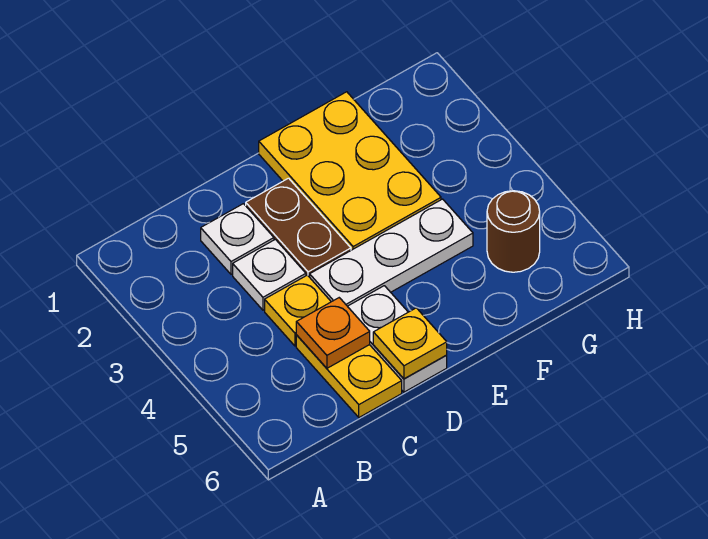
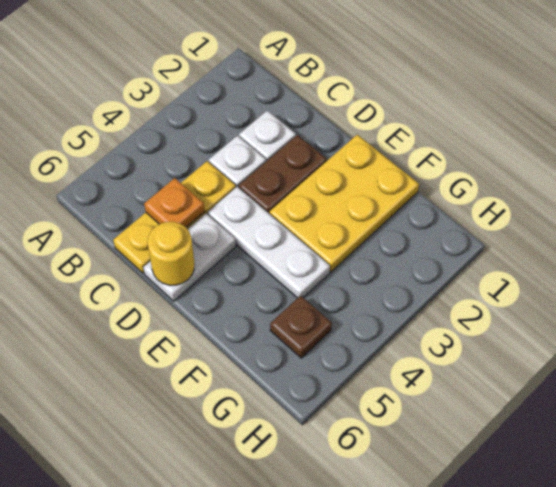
yellow plate D6 level 2 -> yellow round brick D6 level 2
brown round brick G5 level 1 -> brown plate G5 level 1

